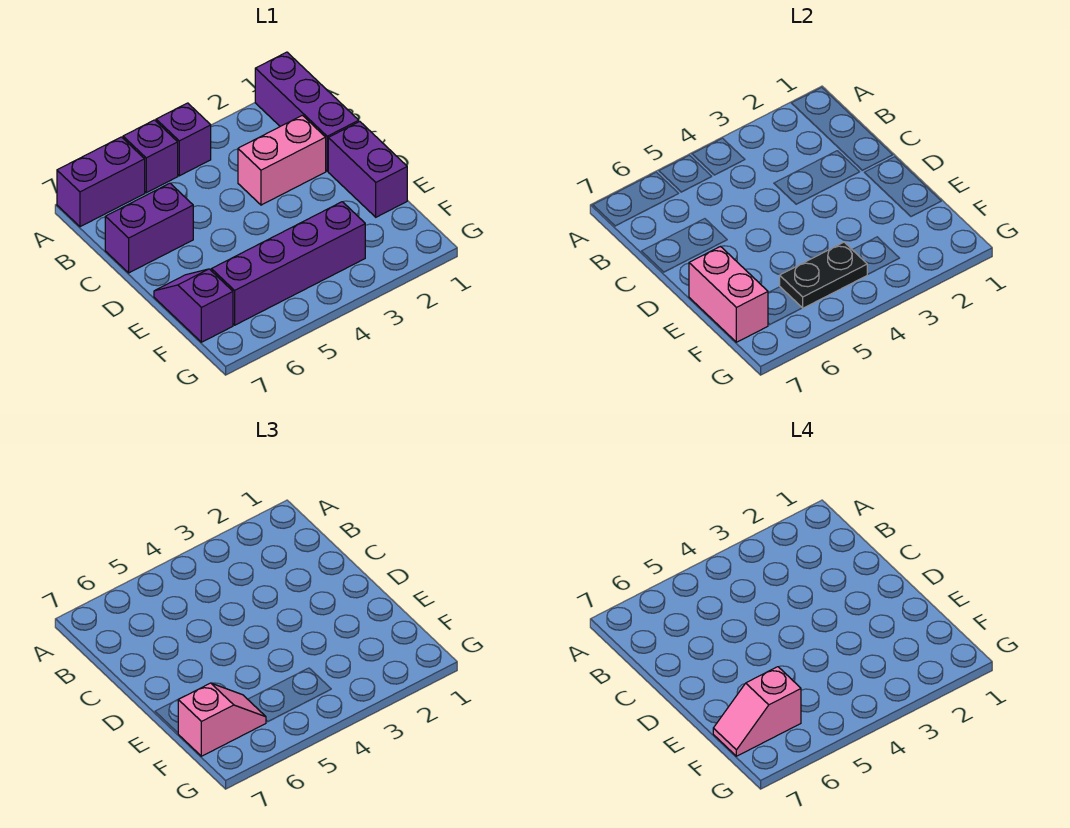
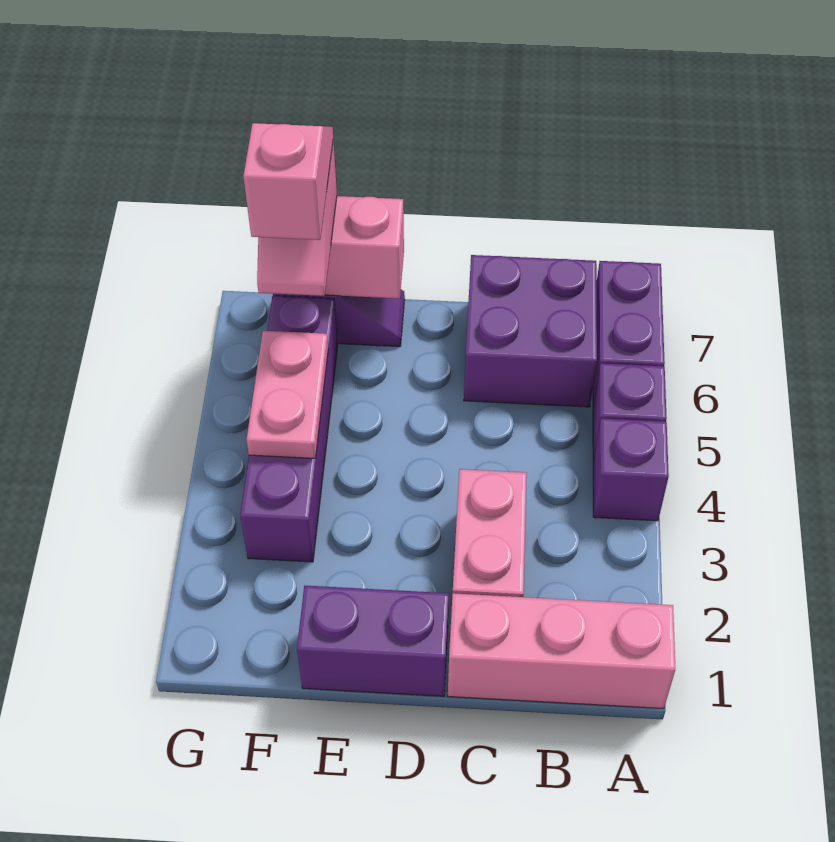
purple brick A1:C1 level 1 -> pink brick A1:C1 level 1
purple brick C6:C7 level 1 -> purple brick B6:C7 level 1
black plate F4:F5 level 2 -> pink plate F4:F5 level 2

